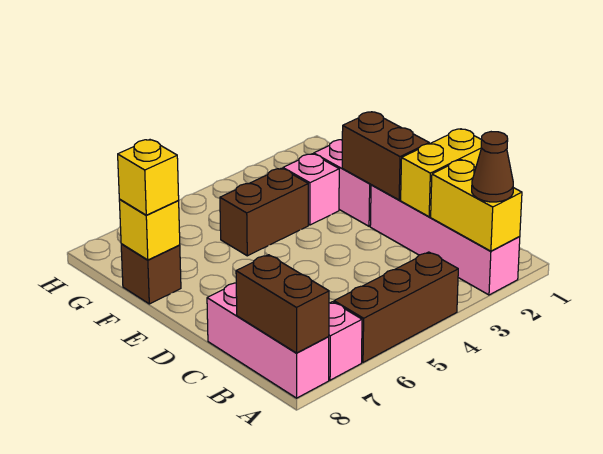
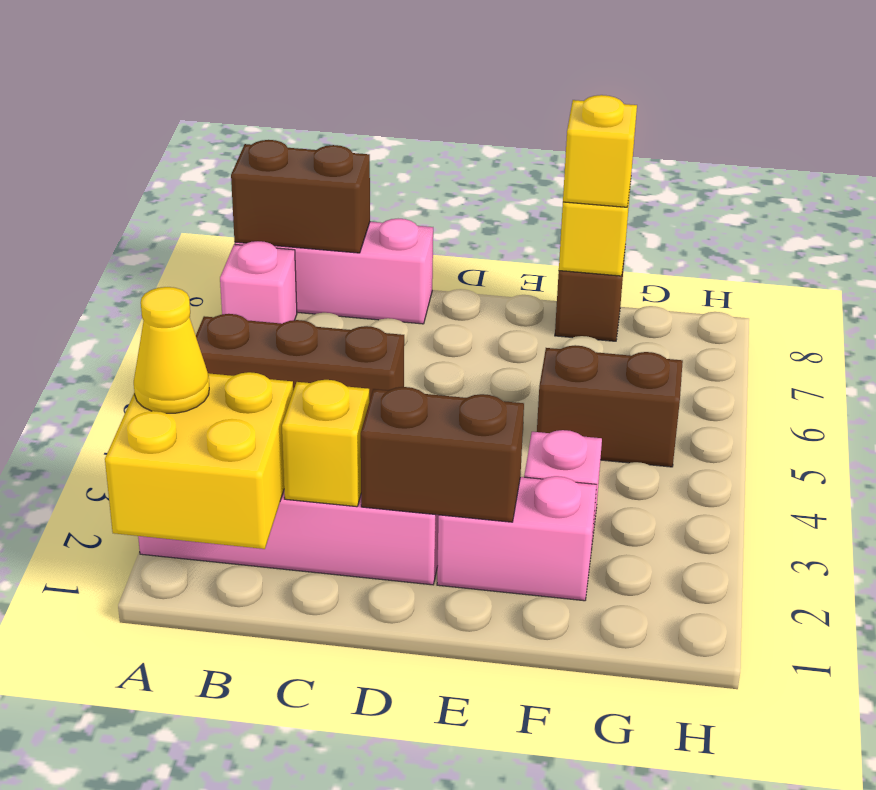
yellow brick A2:B2 level 2 -> yellow brick A1:B2 level 2
brown cone A2 level 3 -> yellow cone A2 level 3
brown brick A4:A6 level 1 -> brown brick A5:C5 level 1
yellow brick C1:C2 level 2 -> yellow brick C2 level 2
brown brick F4:F5 level 1 -> brown brick F5:G5 level 1

